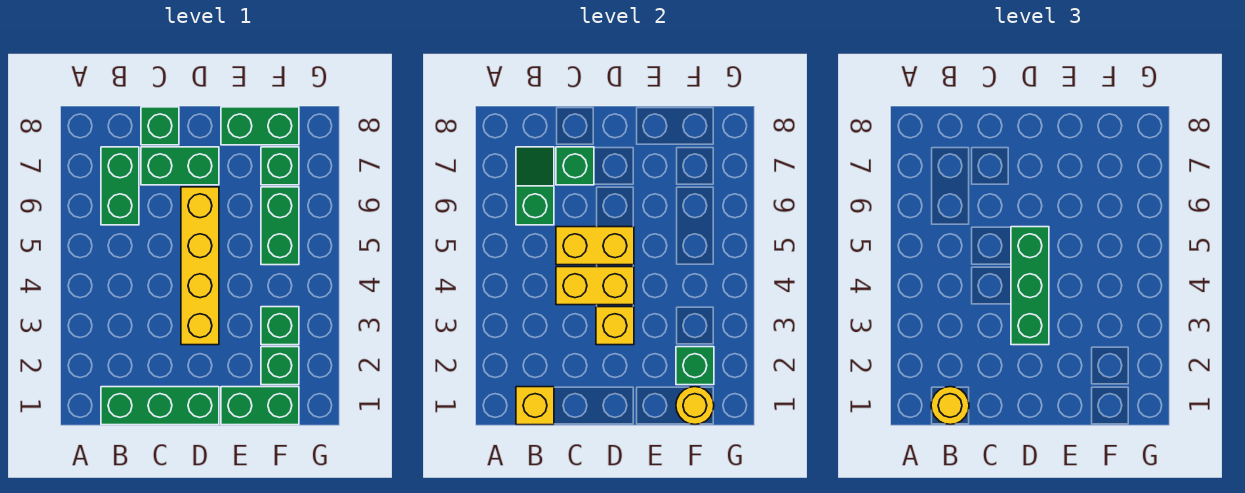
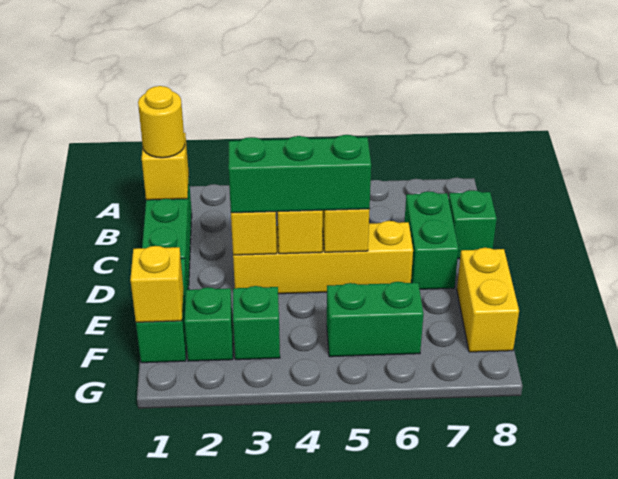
green brick B6:B7 level 1 -> none
green slope B6:B7 level 2 top 6 -> none
green brick C7 level 2 -> none
green brick E8:F8 level 1 -> yellow brick E8:F8 level 1
yellow round brick F1 level 2 -> yellow brick F1 level 2
green brick F2 level 2 -> none
green brick F7 level 1 -> none

